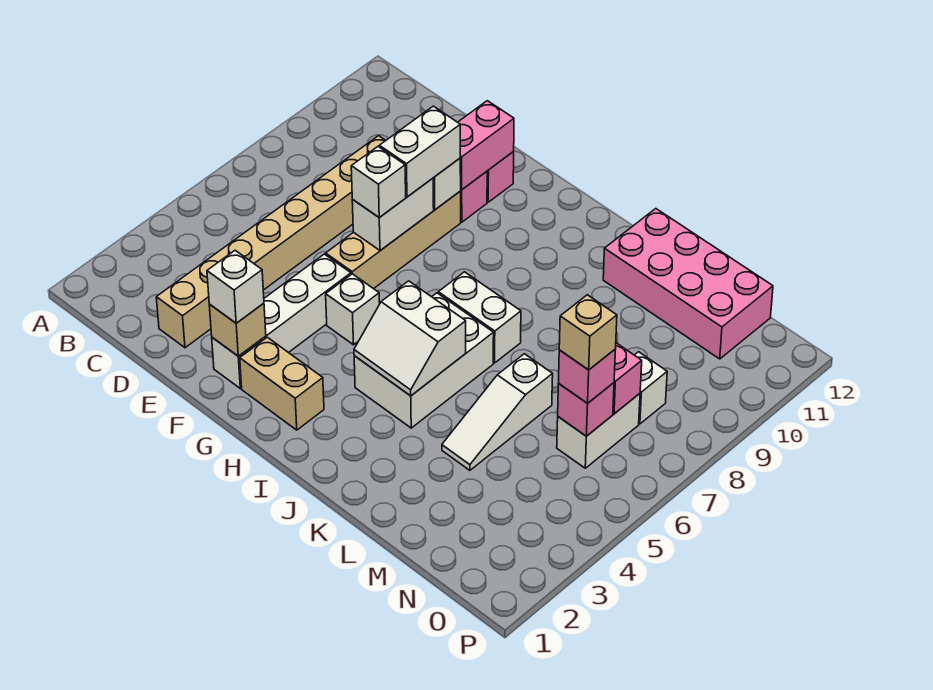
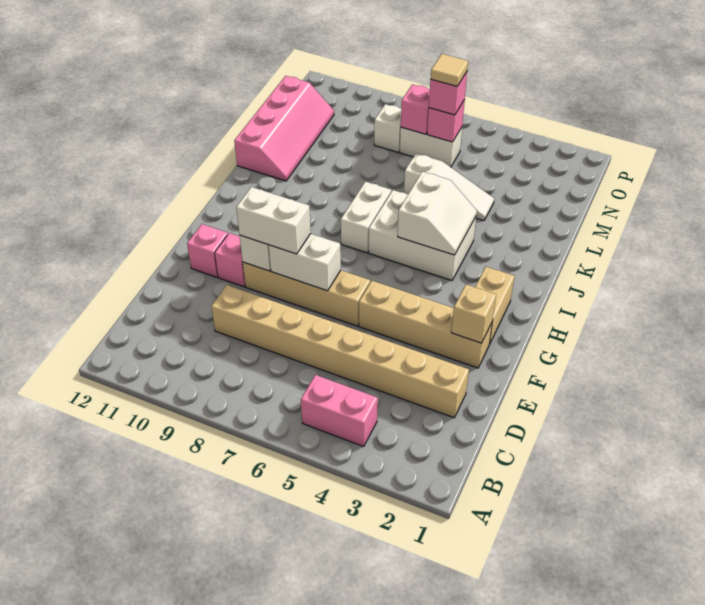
white brick F2:F5 level 1 -> tan brick F2:F5 level 1
white brick F2 level 3 -> none
white brick F7 level 3 -> none
pink brick F10:F11 level 2 -> pink brick B4:B5 level 1
white brick G5 level 1 -> none
pink brick K11:N12 level 1 -> pink slope K11:N12 level 1 top 12
tan brick N6 level 4 -> tan tile N6 level 4

